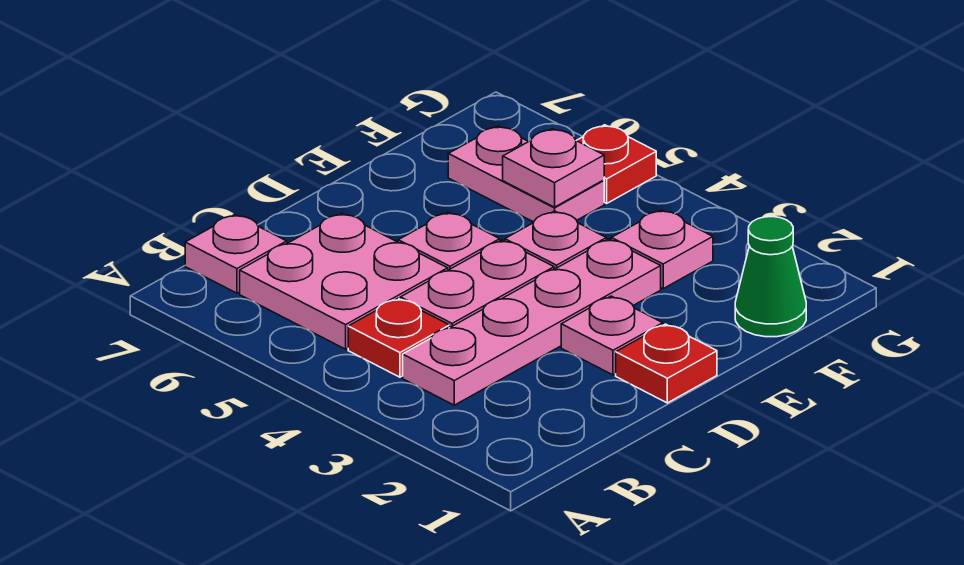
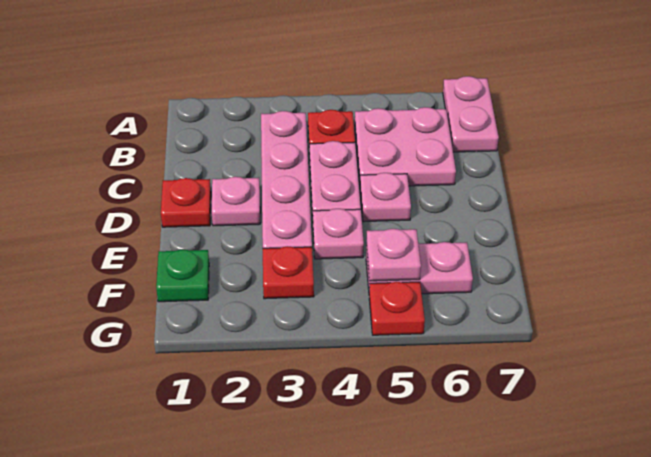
pink plate B7 level 1 -> pink plate A7:B7 level 1
green cone F1 level 1 -> green plate F1 level 1
pink plate F3 level 1 -> red plate F3 level 1

